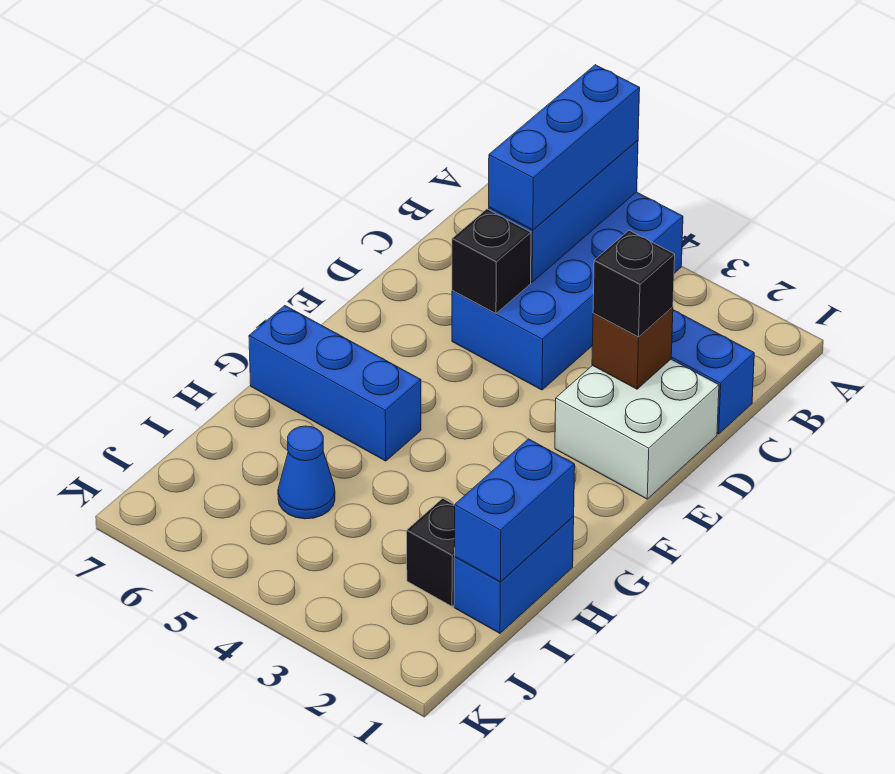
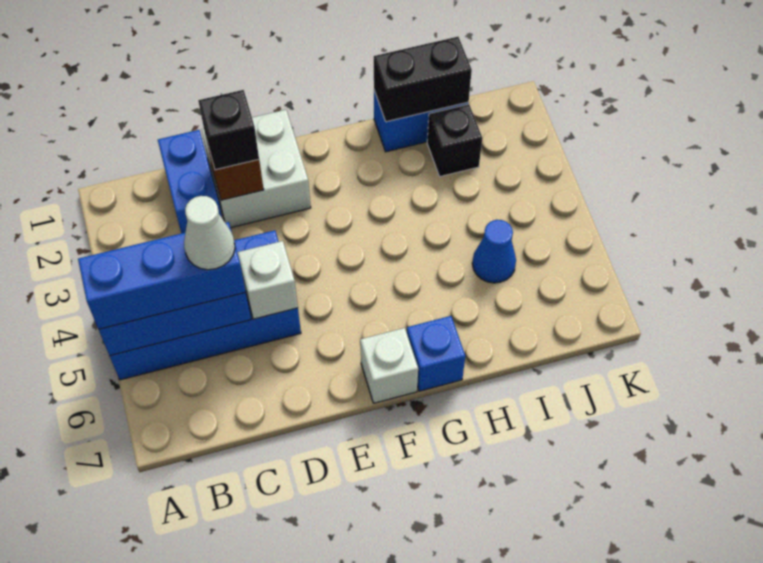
none -> white cone C5 level 4
black brick D5 level 2 -> white brick D5 level 2
none -> white brick F7 level 1
blue brick G5:G7 level 1 -> blue brick G7 level 1
blue brick H1:I1 level 2 -> black brick H1:I1 level 2

